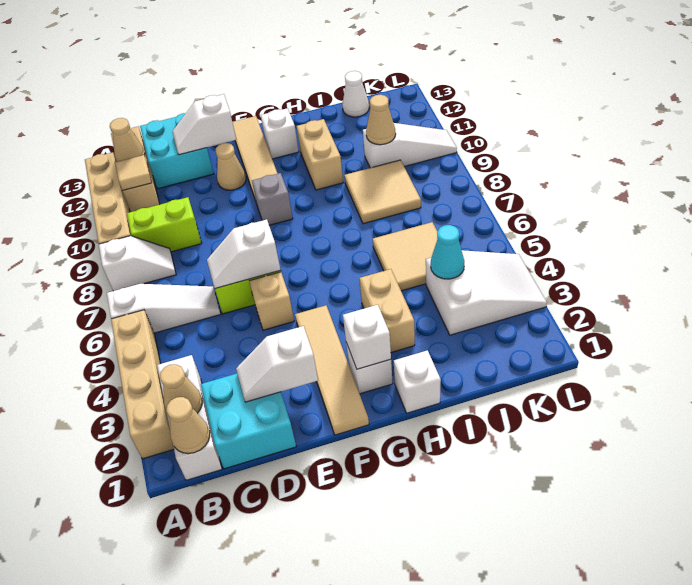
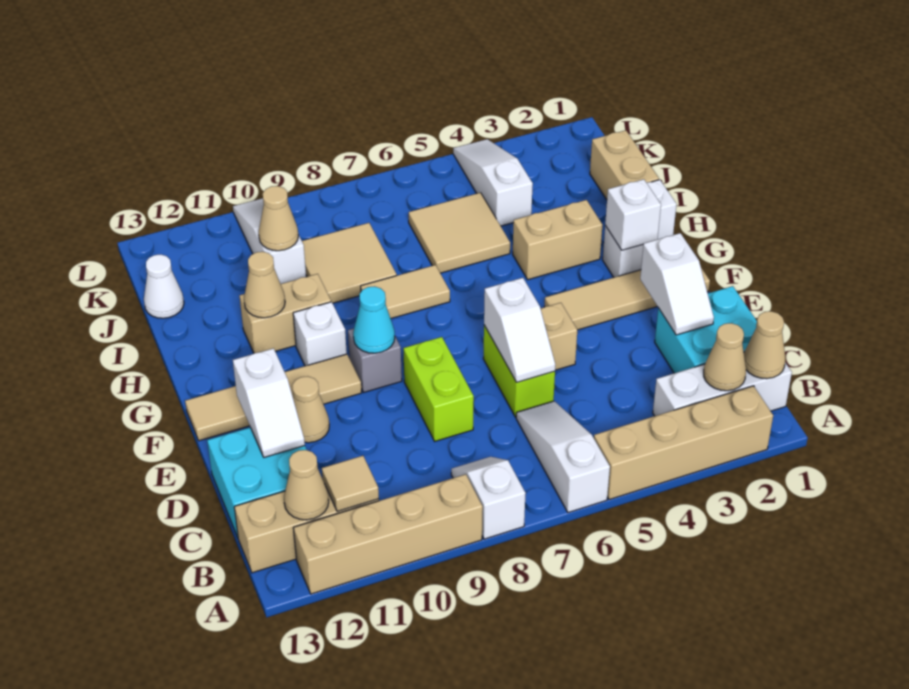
lime brick B9:C9 level 1 -> lime brick D8:E8 level 1
white brick G12 level 1 -> white brick G10 level 1
none -> tan tile H7:H8 level 1
none -> tan cone H11 level 2
none -> tan brick I1:J1 level 1
white slope J3:L4 level 1 top J -> white slope J4:L4 level 1 top J
cyan cone J4 level 2 -> cyan cone F9 level 2

